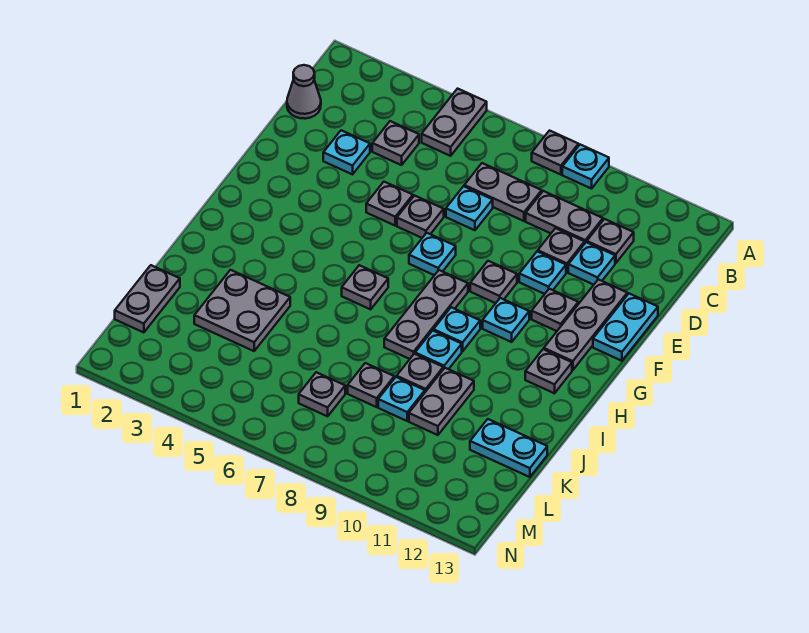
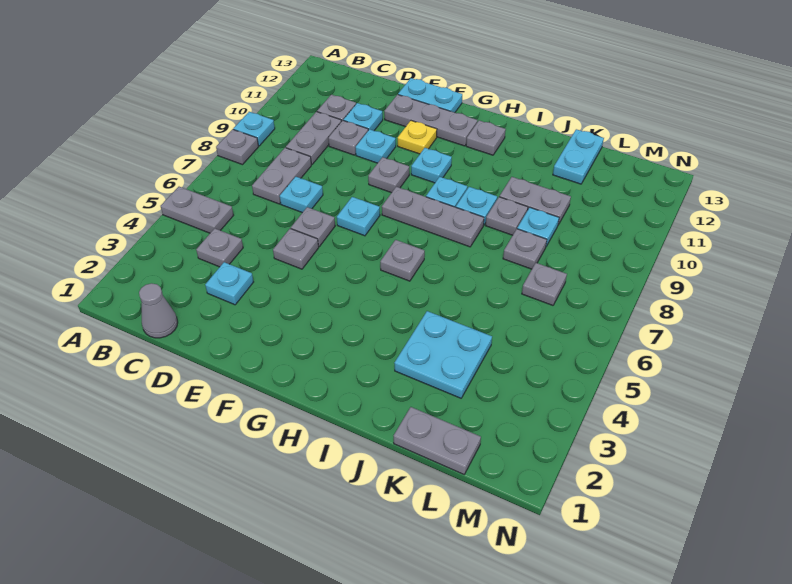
grey plate F11 level 1 -> yellow plate F11 level 1
grey plate J3:K4 level 1 -> cyan plate J3:K4 level 1

